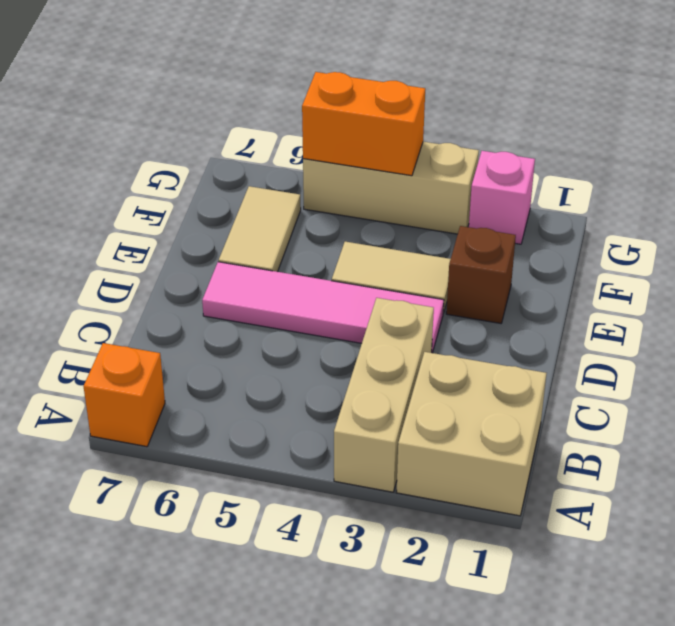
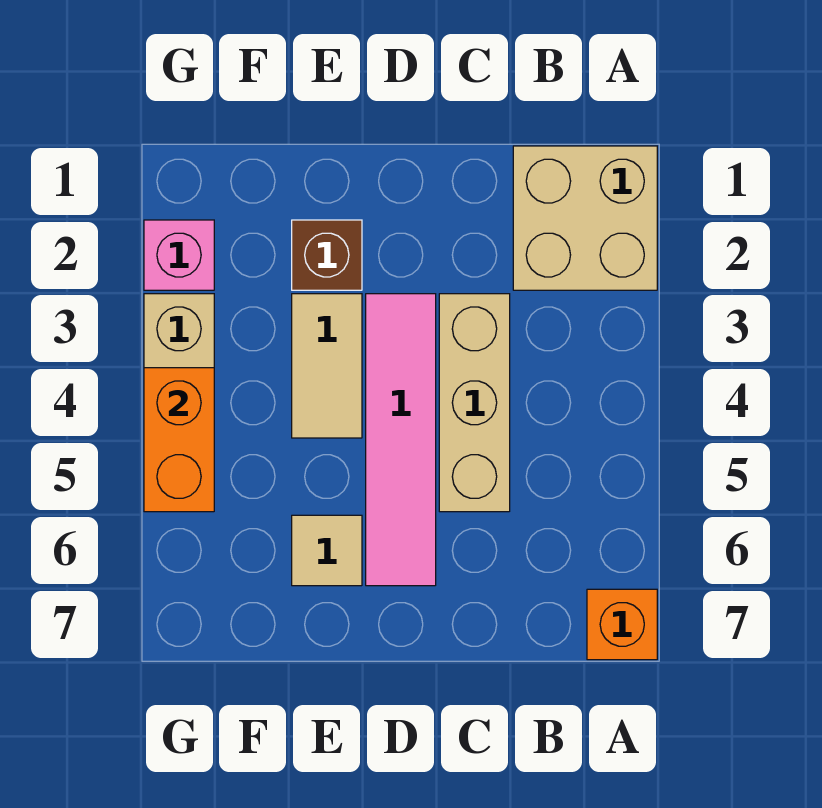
tan brick A3:C3 level 1 -> tan brick C3:C5 level 1
tan tile E6:F6 level 1 -> tan tile E6 level 1

